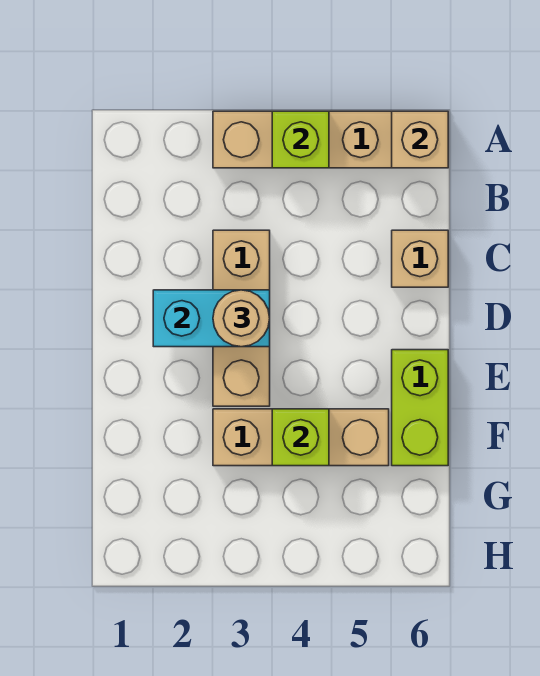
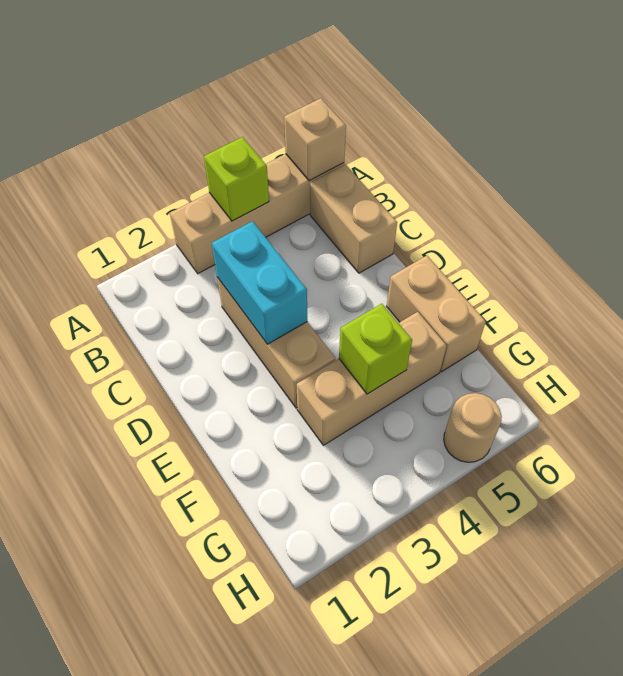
tan brick C6 level 1 -> tan brick B6:C6 level 1
cyan brick D2:D3 level 2 -> cyan brick C3:D3 level 2
tan round brick D3 level 3 -> tan round brick H5 level 1
lime brick E6:F6 level 1 -> tan brick E6:F6 level 1

